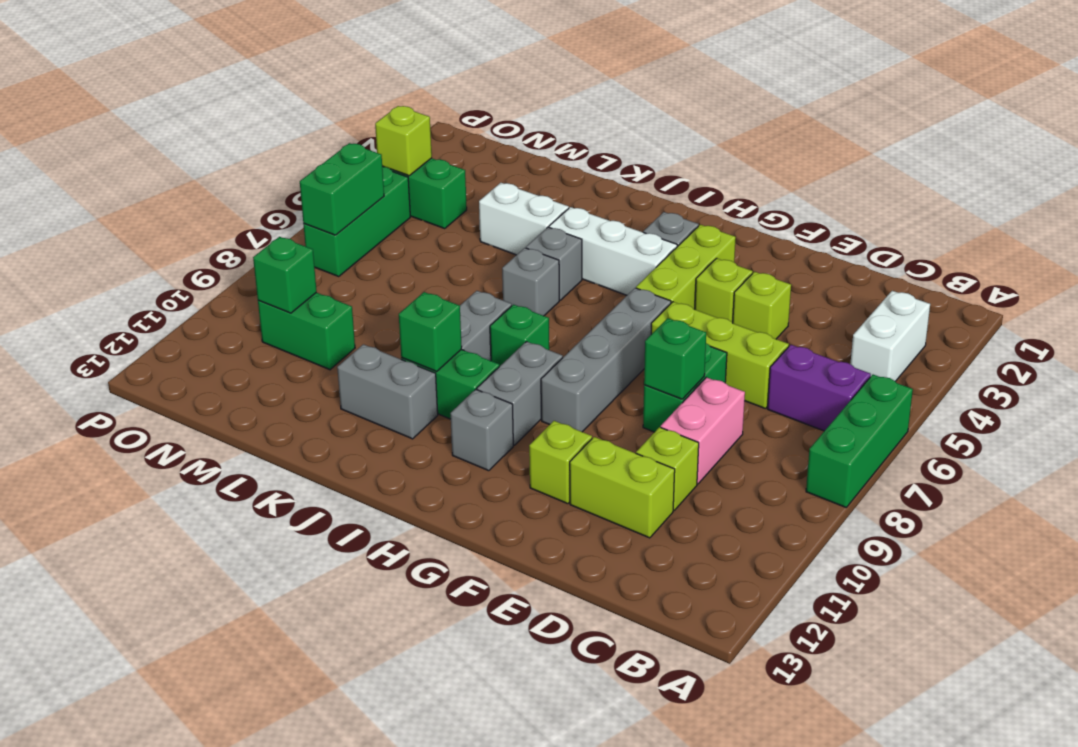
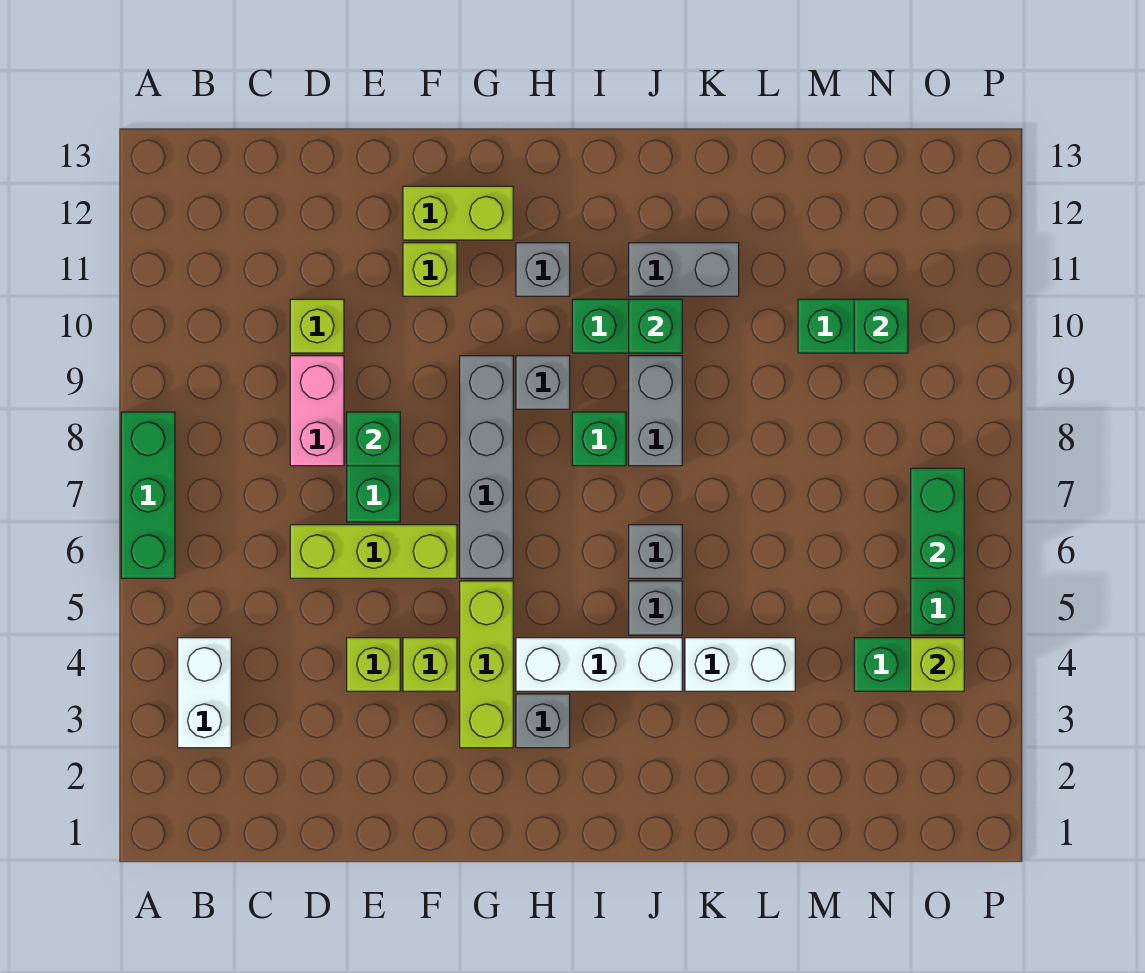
purple brick B6:C6 level 1 -> none
lime brick D11:E11 level 1 -> lime brick F12:G12 level 1
grey brick H9:H10 level 1 -> grey brick H9 level 1

